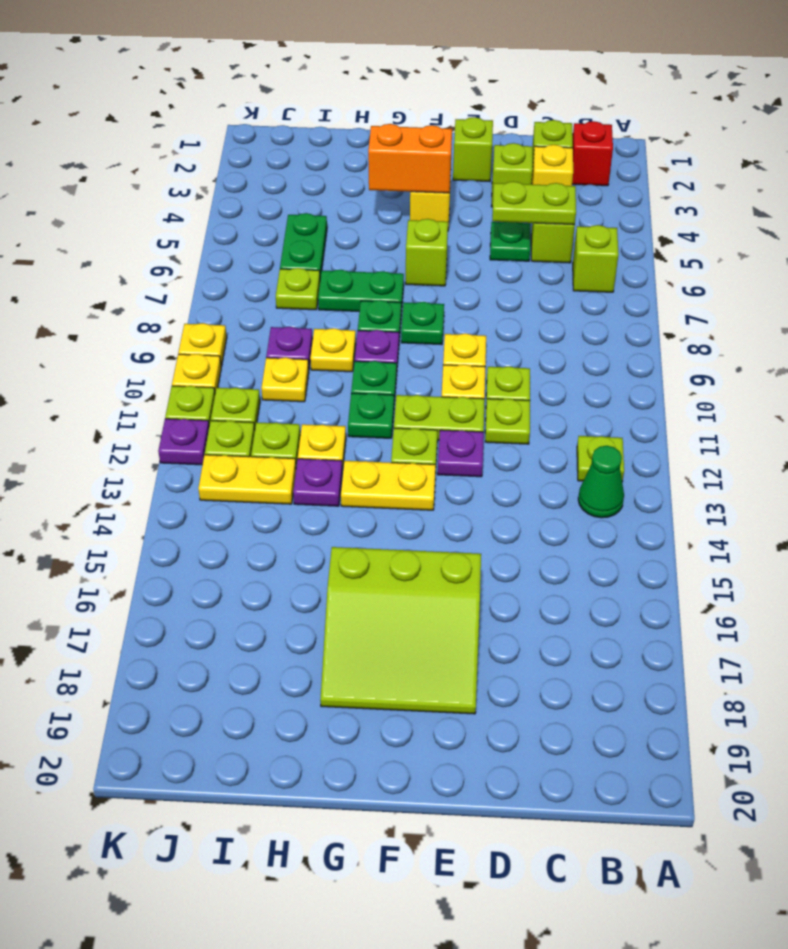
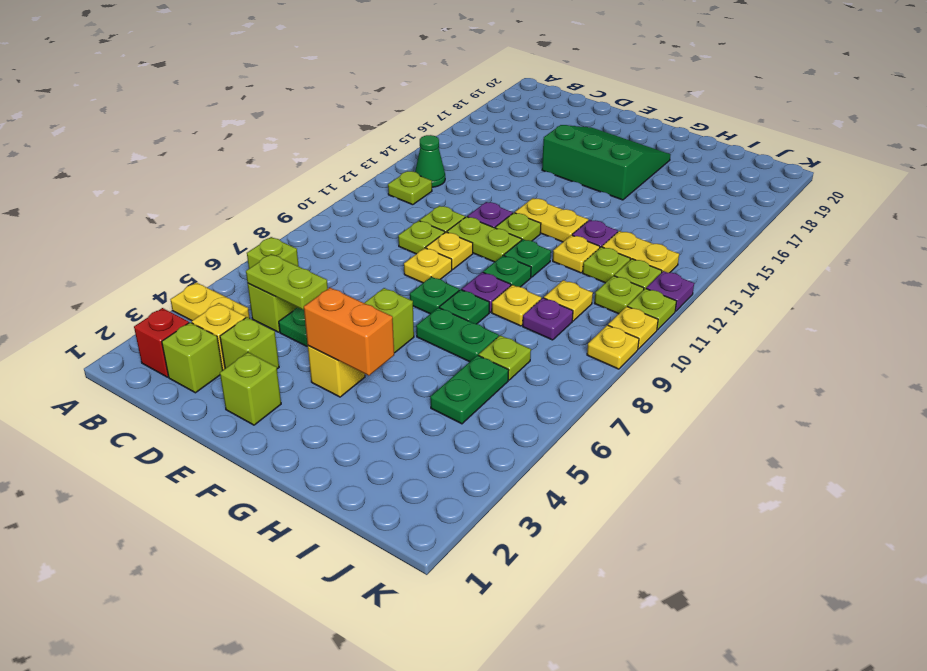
none -> yellow plate A4:B4 level 1
lime slope E16:G18 level 1 top 16 -> green slope E16:G18 level 1 top 16

